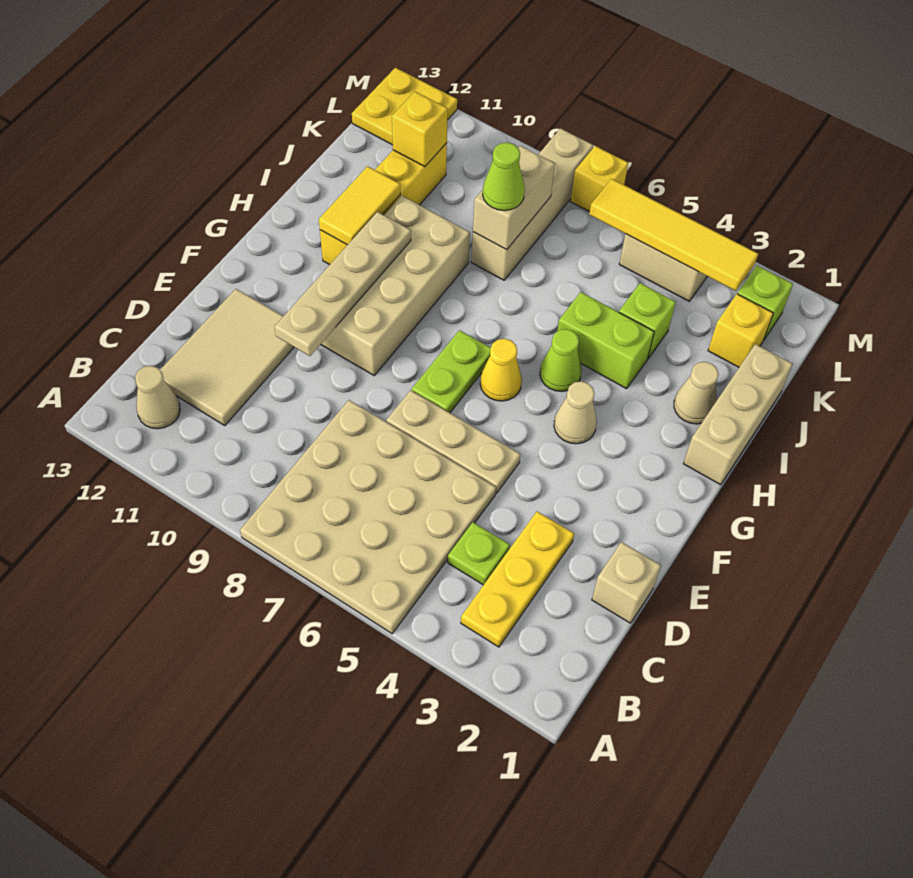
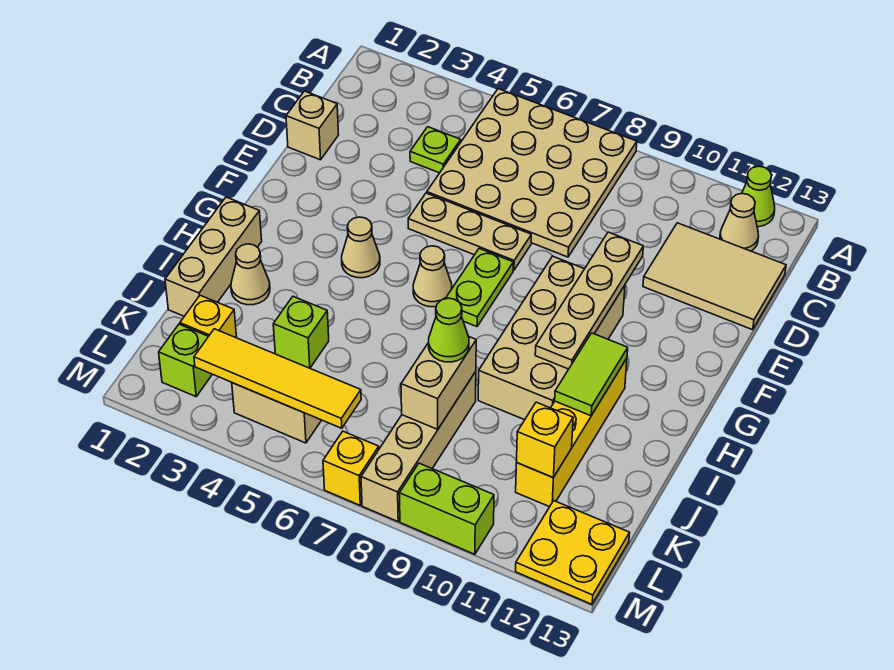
yellow plate B3:D3 level 1 -> none
tan tile C11:E12 level 1 -> tan tile C11:D13 level 1
yellow cone G6 level 1 -> tan cone G6 level 1
lime cone H5 level 1 -> lime cone A12 level 1
yellow tile H11:I11 level 2 -> lime tile H11:I11 level 2
lime brick I4:I5 level 1 -> lime brick M9:M10 level 1

